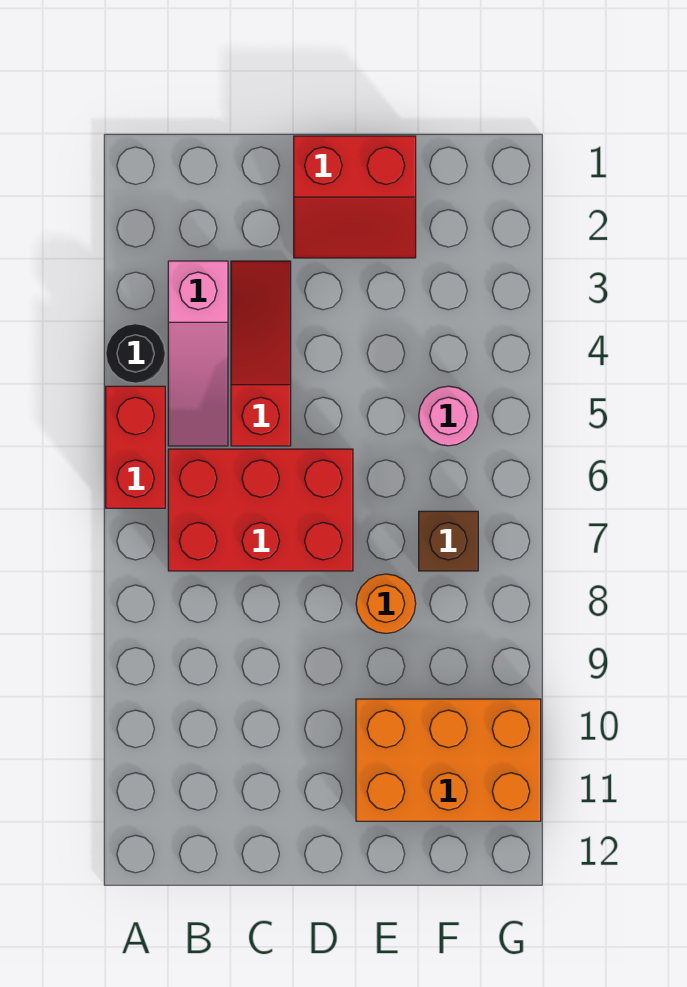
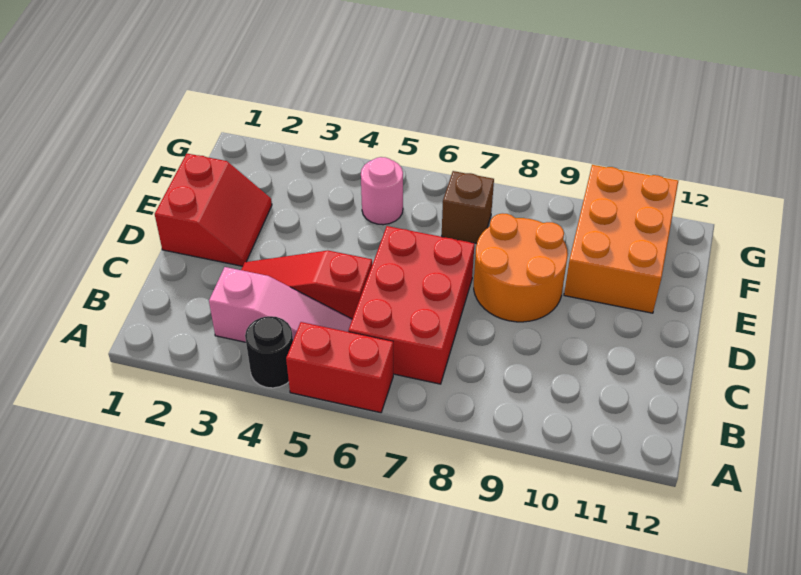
orange round brick E8 level 1 -> orange round brick D8:E9 level 1

